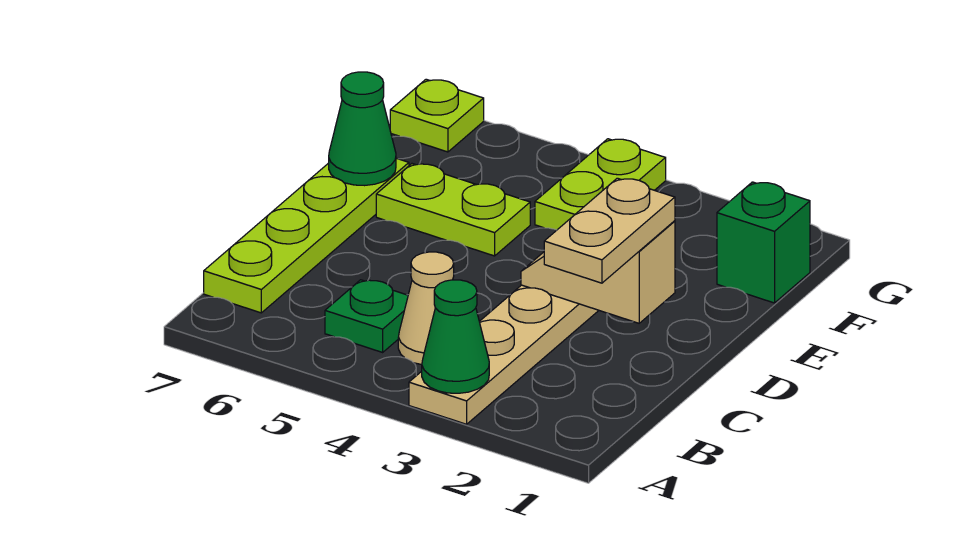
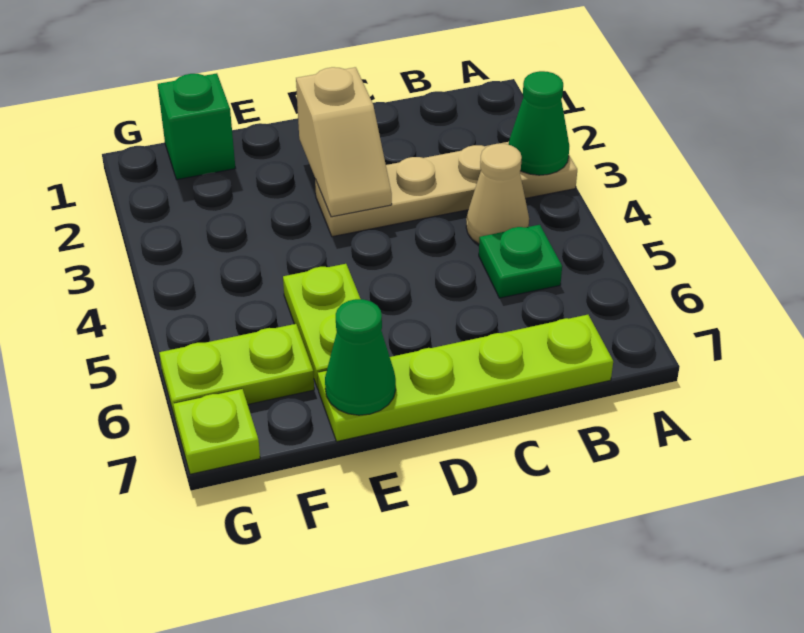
tan plate C2:D2 level 3 -> none
lime plate F4:G4 level 1 -> lime plate F6:G6 level 1

